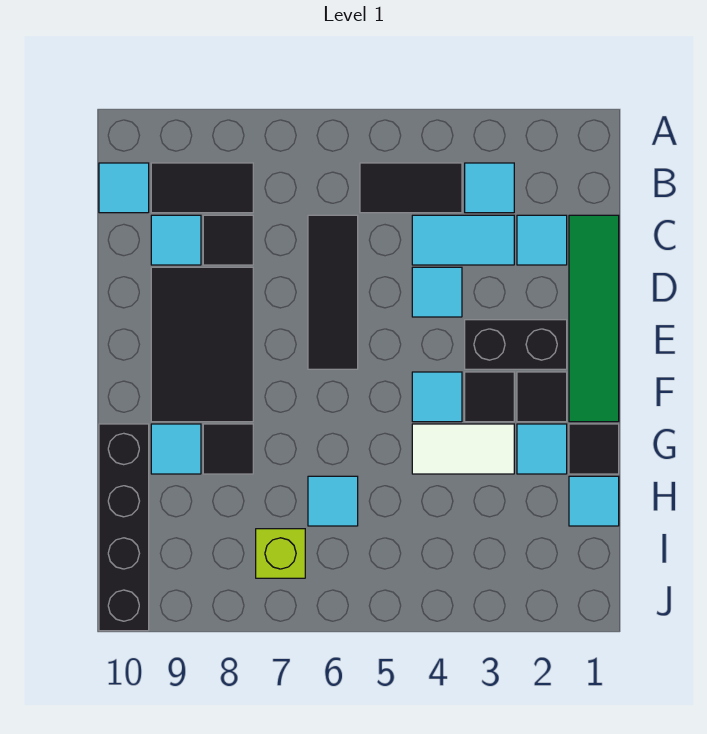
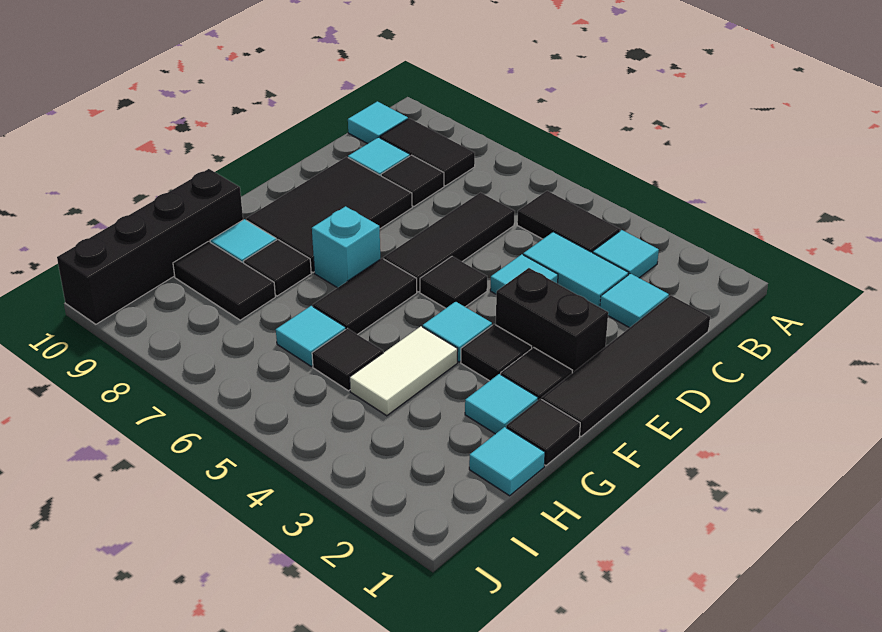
green tile C1:F1 level 1 -> black tile C1:F1 level 1
none -> black tile E5 level 1
none -> black tile F6:G6 level 1
none -> cyan brick F7 level 1
white tile G3:G4 level 1 -> white tile G4:H4 level 1
none -> black tile H5 level 1
none -> black tile H8:H9 level 1
lime brick I7 level 1 -> none

